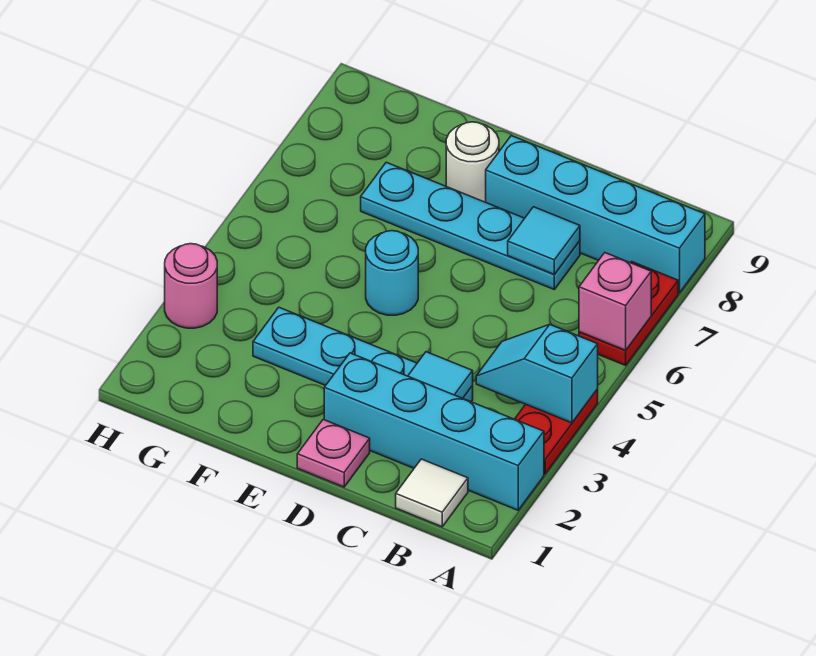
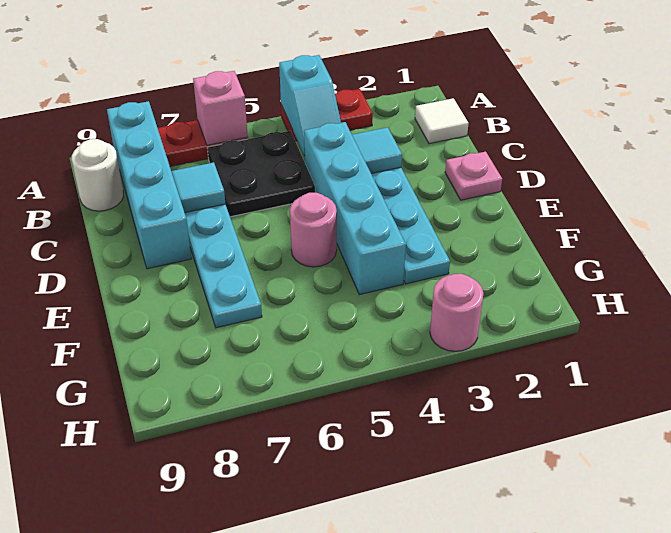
cyan brick A2:D2 level 1 -> cyan brick C4:F4 level 1
none -> black plate B5:C6 level 1
cyan round brick E5 level 1 -> pink round brick E5 level 1
white round brick E8 level 1 -> white round brick B9 level 1

